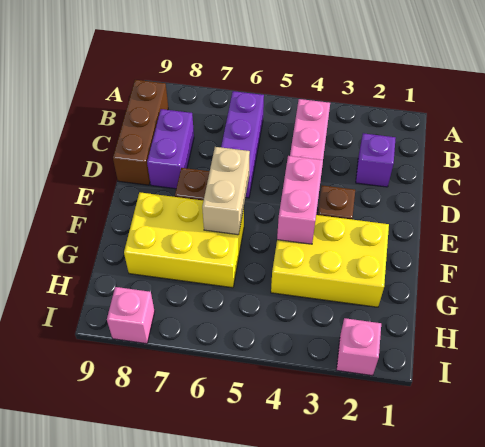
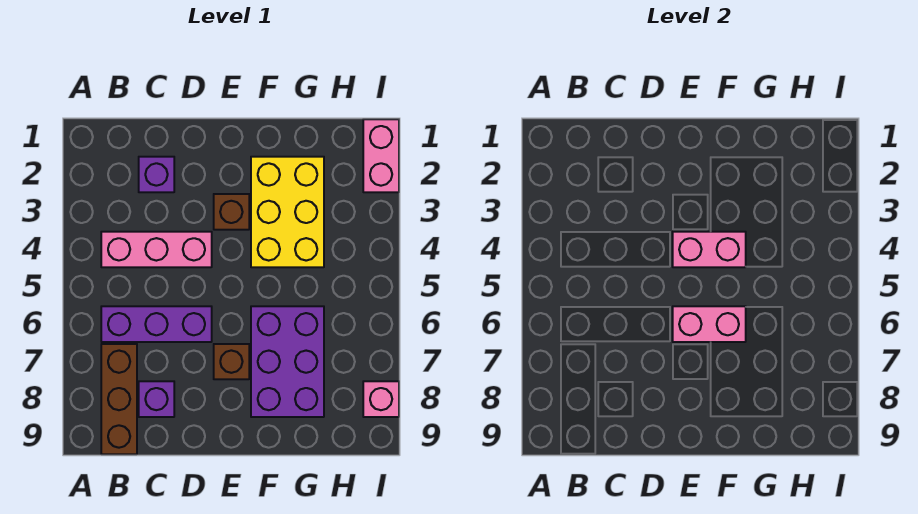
brown brick B9:D9 level 1 -> brown brick B7:B9 level 1
purple brick C8:D8 level 1 -> purple brick C8 level 1
tan brick E6:F6 level 2 -> pink brick E6:F6 level 2
yellow brick F6:G8 level 1 -> purple brick F6:G8 level 1
pink brick I2 level 1 -> pink brick I1:I2 level 1

